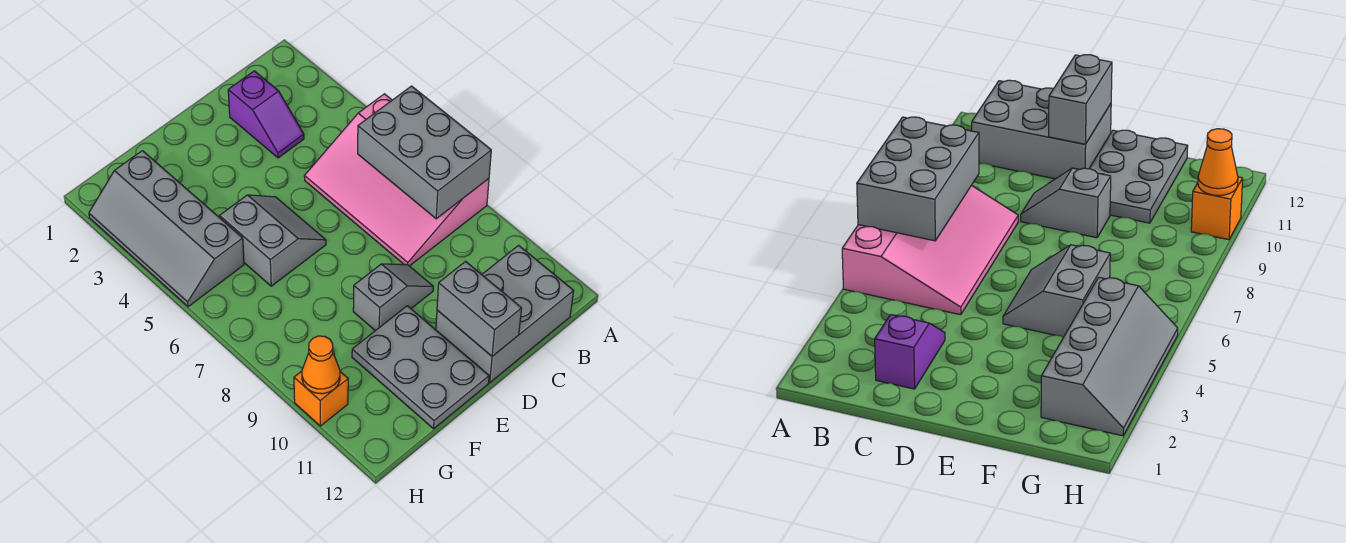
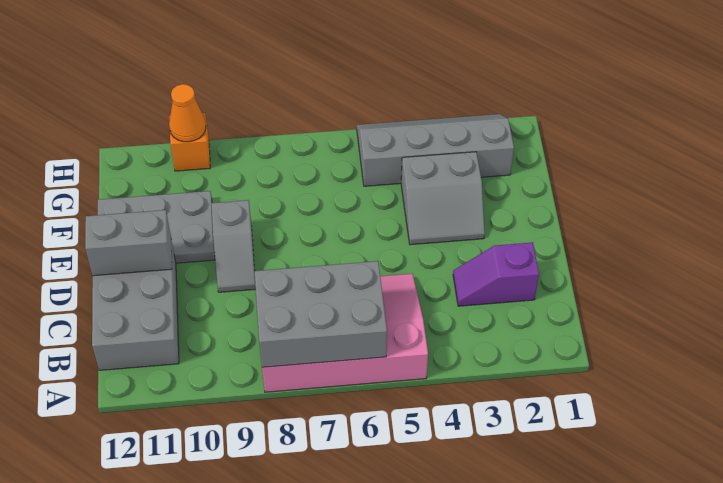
grey slope E5:F6 level 1 top F -> grey slope E3:F4 level 1 top F

